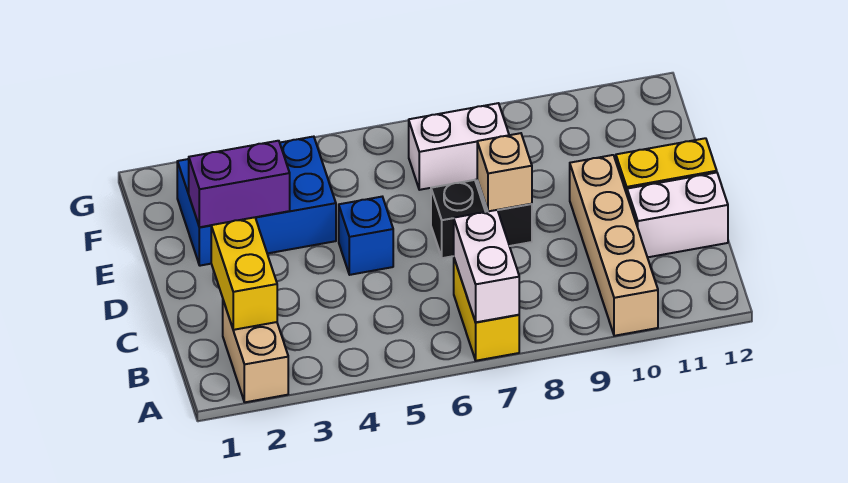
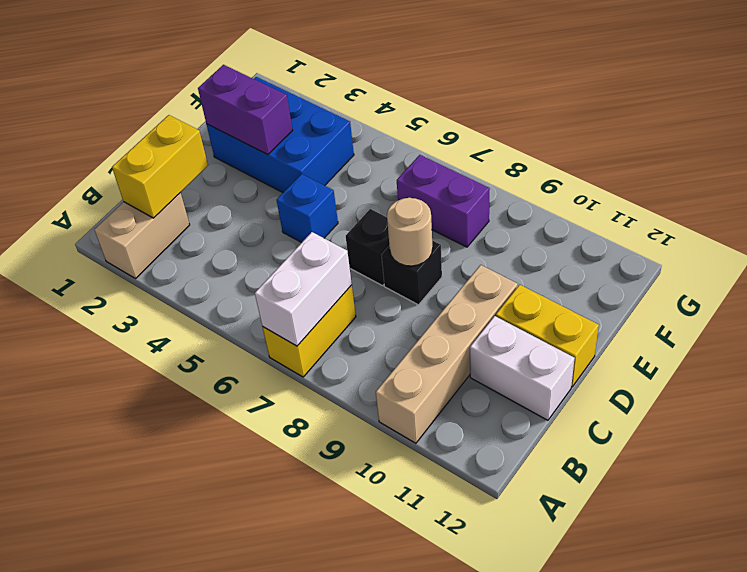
tan brick D8 level 2 -> tan round brick D8 level 2
white brick F7:F8 level 1 -> purple brick F7:F8 level 1

